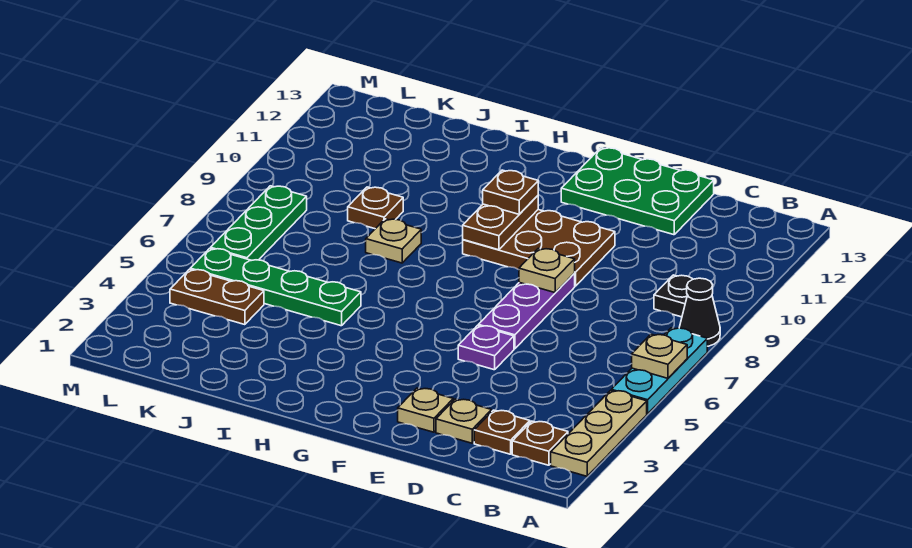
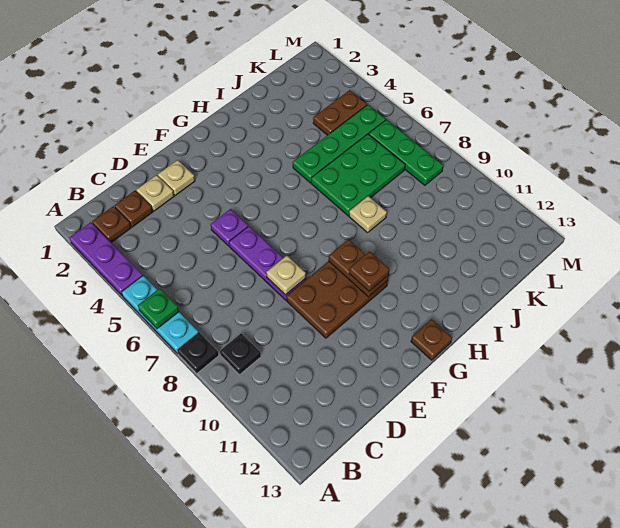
tan plate A2:A4 level 1 -> purple plate A2:A4 level 1
tan plate A6 level 2 -> green plate A6 level 2
black cone A8 level 1 -> black plate A8 level 1
green plate D12:F13 level 1 -> green plate I6:K7 level 1
brown plate J9 level 1 -> brown plate G13 level 1

